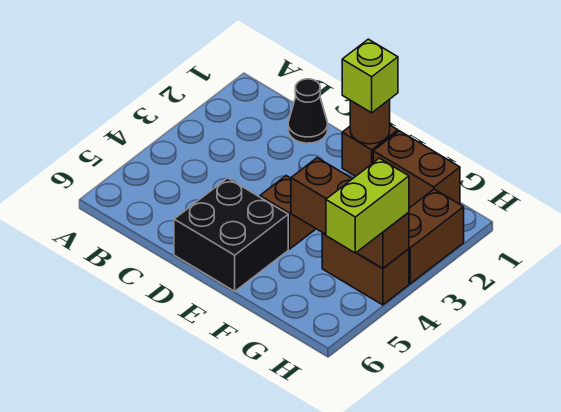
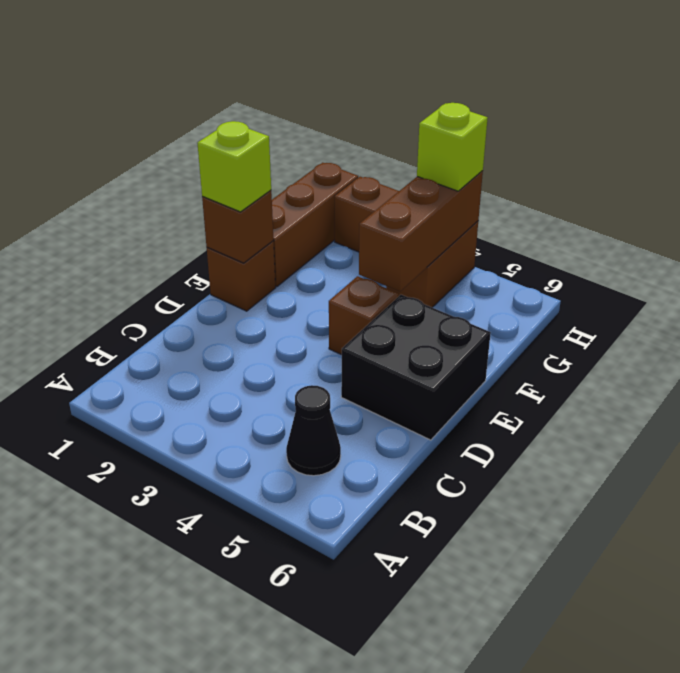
black cone C1 level 1 -> black cone B5 level 1
brown round brick E1 level 2 -> brown brick E1 level 2
brown brick F1:G1 level 1 -> brown brick F1:H1 level 1
lime brick H4:H5 level 3 -> lime brick H4 level 3

